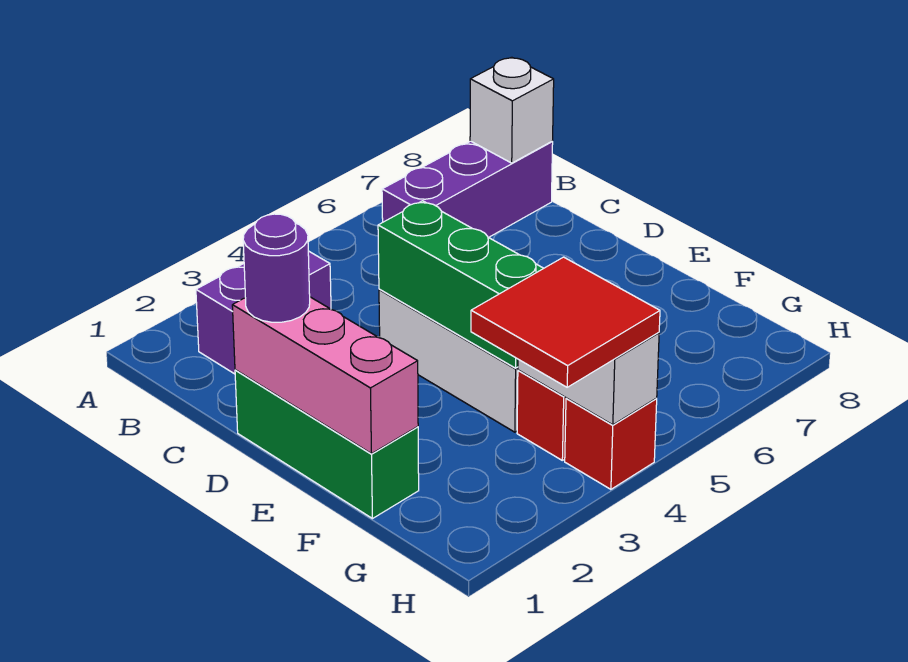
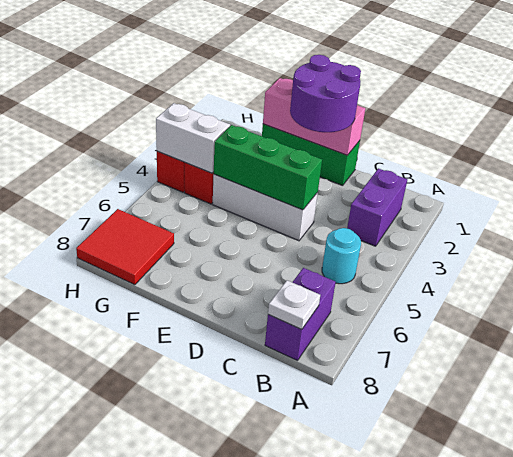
none -> cyan round brick B5 level 1
purple brick B6:B8 level 1 -> purple brick B7:B8 level 1
white brick B8 level 2 -> white plate B8 level 2
purple round brick D1 level 3 -> purple round brick D1:E2 level 3
red tile G3:H4 level 3 -> red tile G7:H8 level 1

